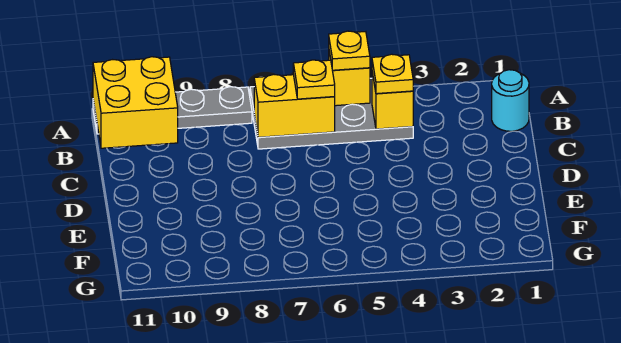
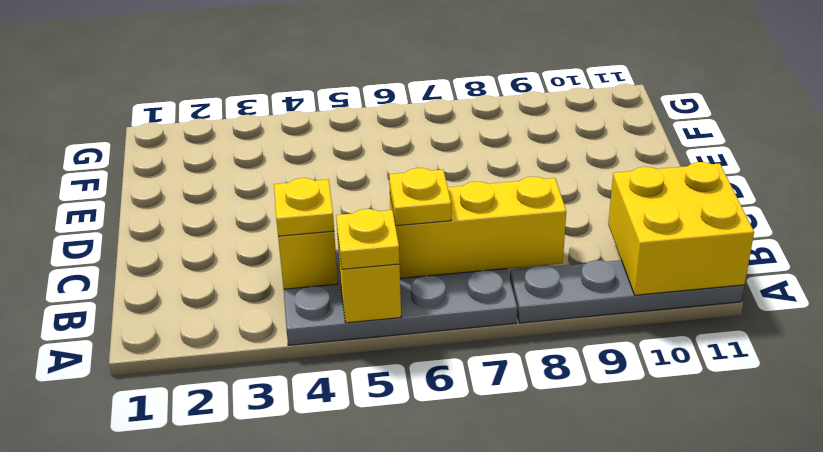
cyan round brick B1 level 1 -> none
yellow brick B6:B7 level 2 -> yellow brick B6:B8 level 2

